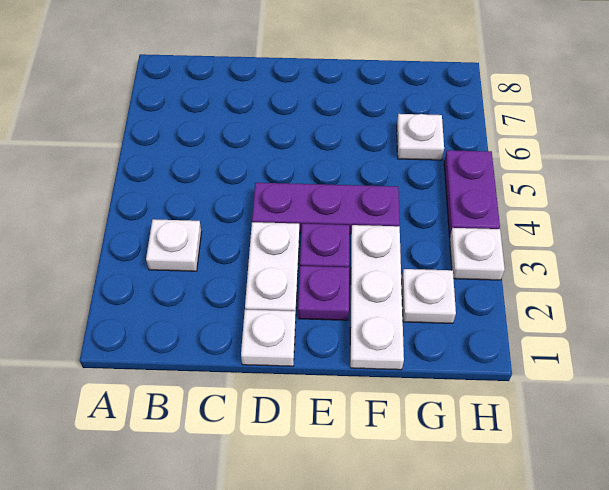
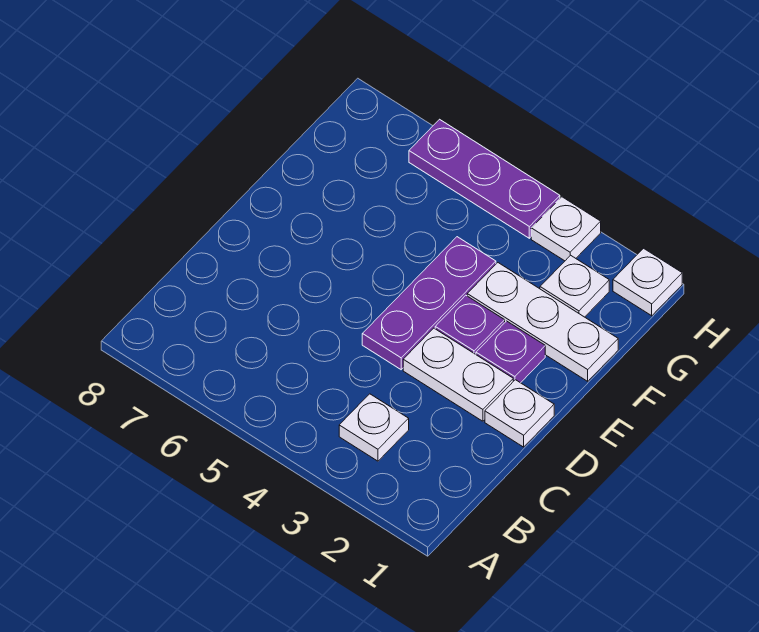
white plate G6 level 1 -> white plate H1 level 1
purple plate H4:H5 level 1 -> purple plate H4:H6 level 1

